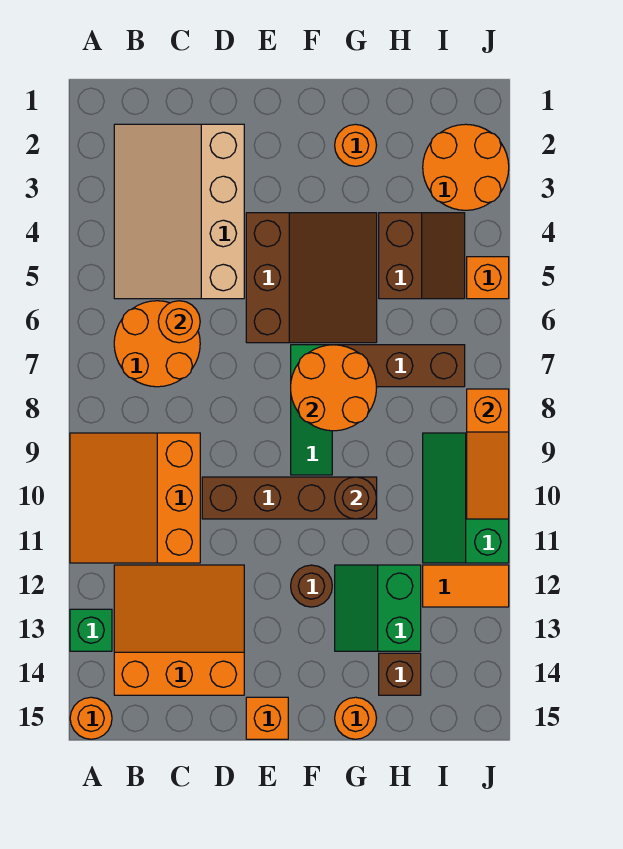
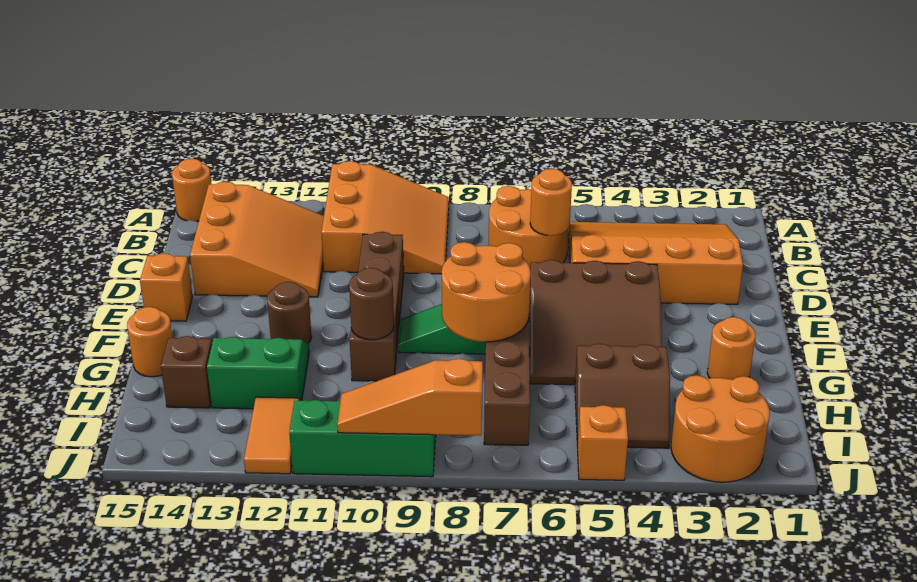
orange slope A9:C11 level 1 top C -> orange slope A9:C11 level 1 top 11
green brick A13 level 1 -> none
tan slope B2:D5 level 1 top D -> orange slope B2:D5 level 1 top D

